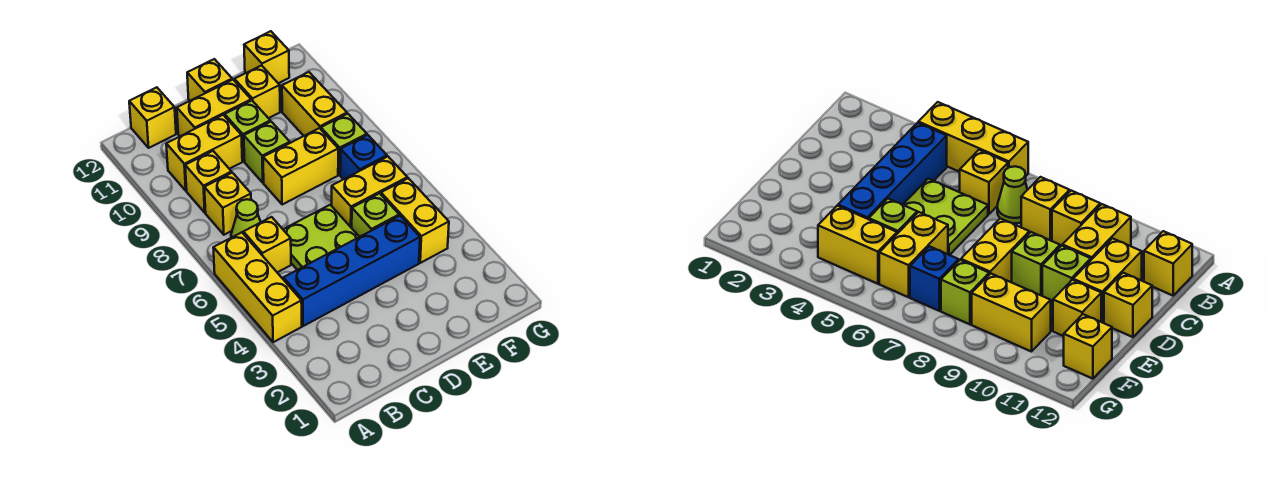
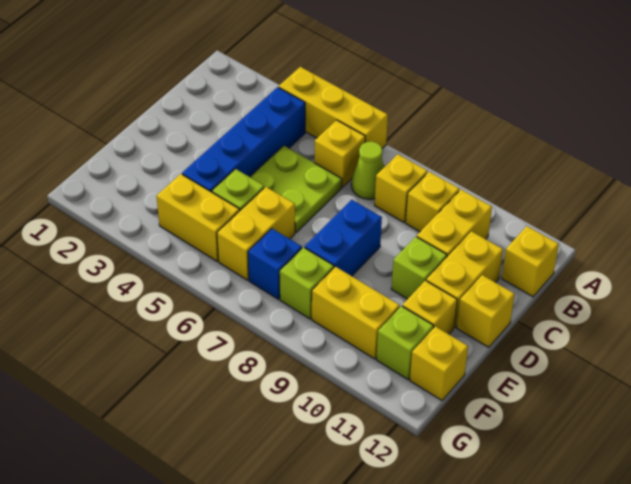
yellow brick D8:E8 level 1 -> blue brick D8:E8 level 1
lime brick D9 level 1 -> lime brick F11 level 1

